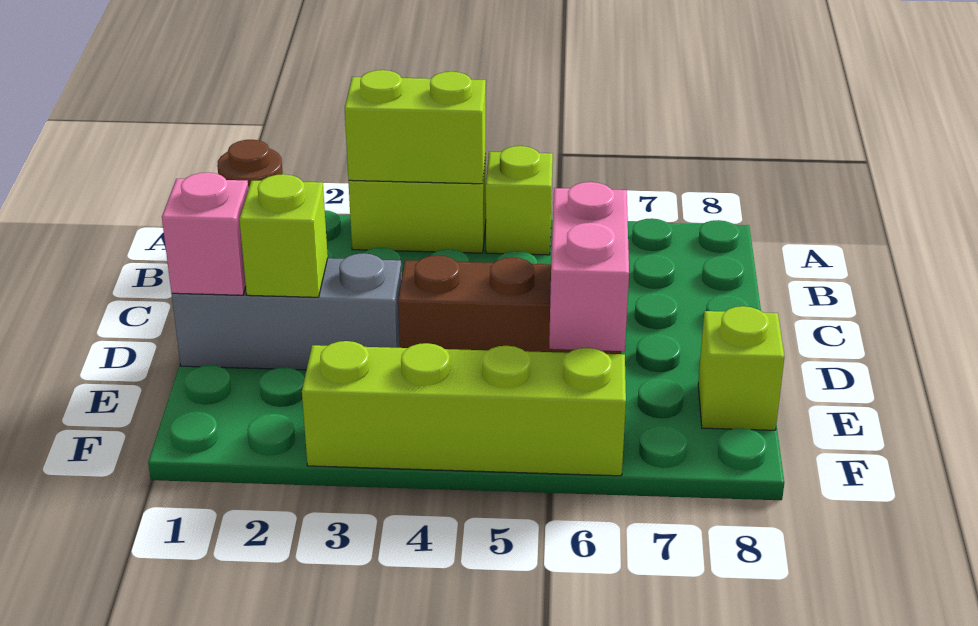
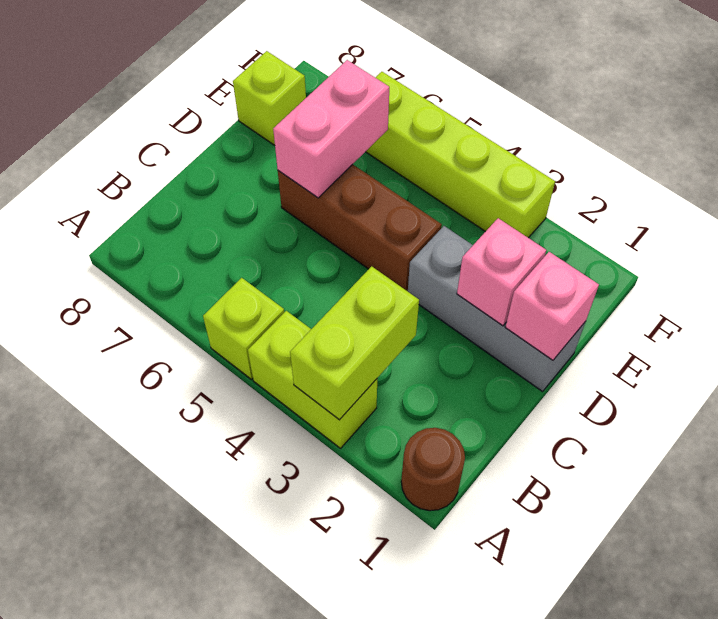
lime brick A3:A4 level 2 -> lime brick A3:B3 level 2
lime brick D2 level 2 -> pink brick D2 level 2

